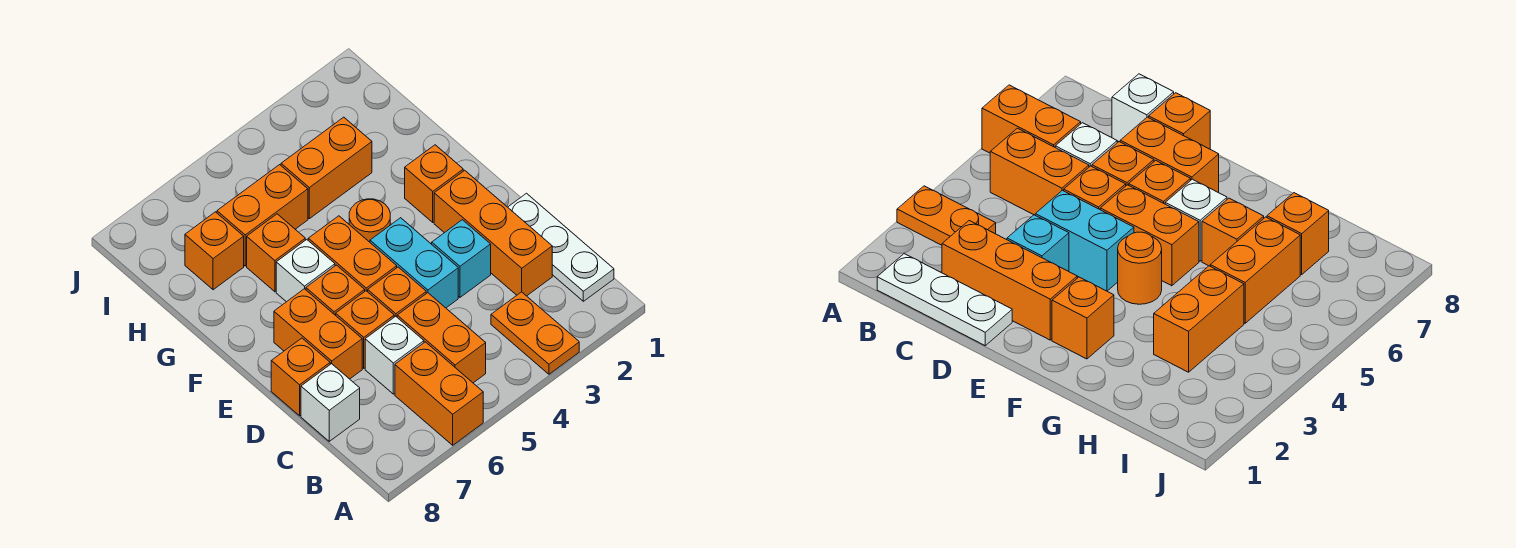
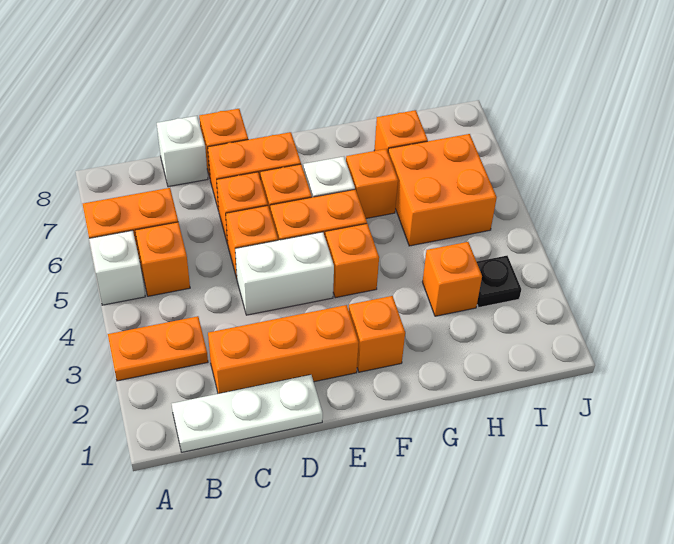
orange brick B5:C5 level 1 -> orange brick B5 level 1
white brick C6 level 1 -> white brick A5 level 1
cyan brick D3 level 1 -> none
cyan brick D4:E4 level 1 -> white brick D4:E4 level 1
orange round brick F4 level 1 -> orange brick F4 level 1
orange brick H3:H4 level 1 -> orange brick H3 level 1
orange brick H5:H6 level 1 -> orange brick H5:I6 level 1
none -> black plate I3 level 1

